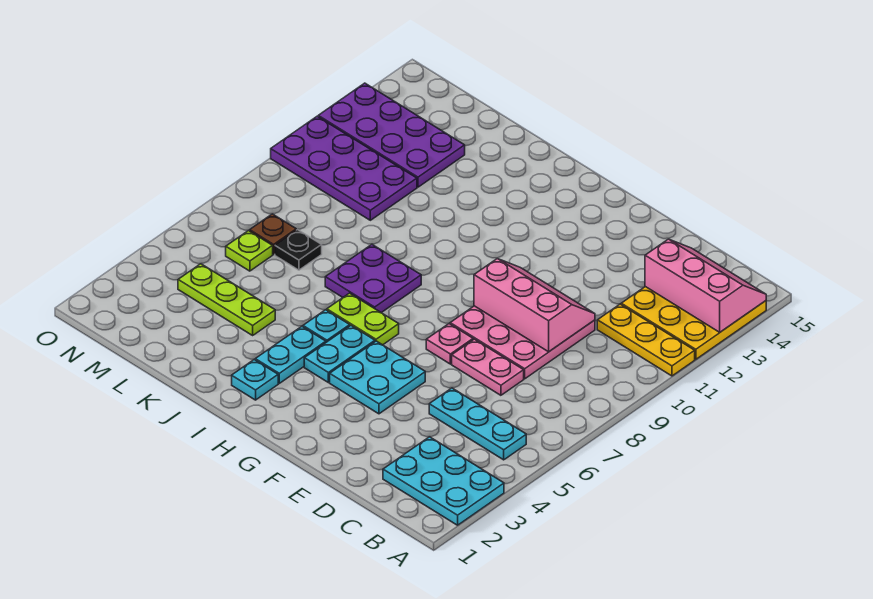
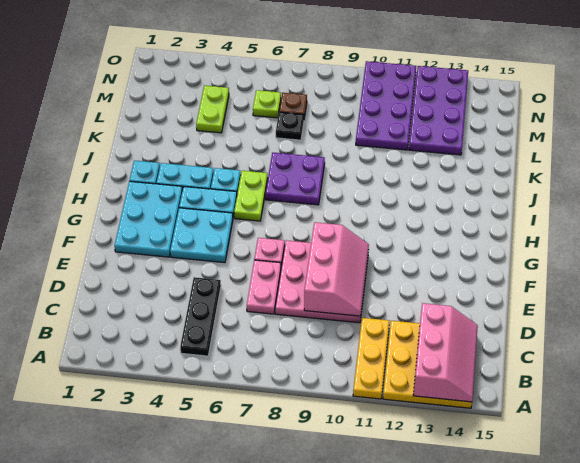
cyan plate A2:C3 level 1 -> cyan plate F2:H3 level 1
cyan plate B5:D5 level 1 -> black plate B5:D5 level 1
lime plate K4:M4 level 1 -> lime plate L4:M4 level 1

